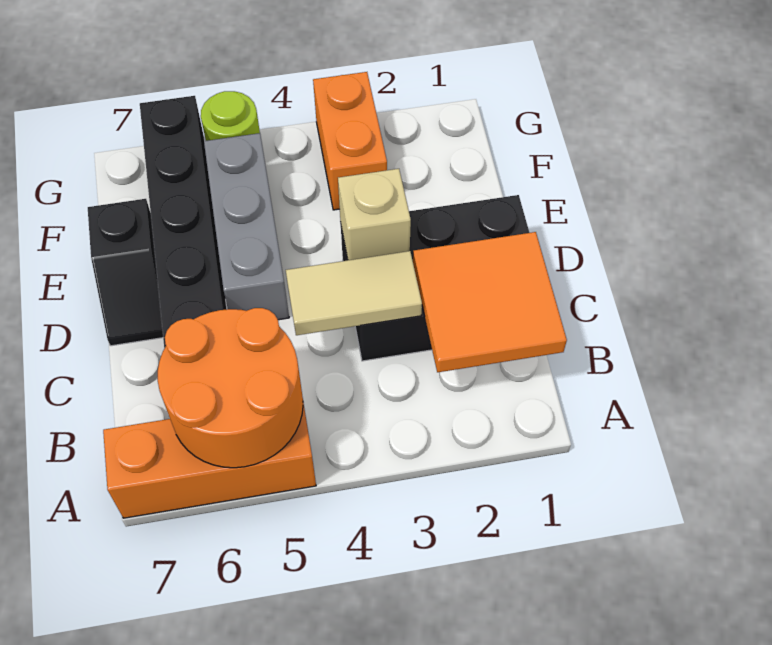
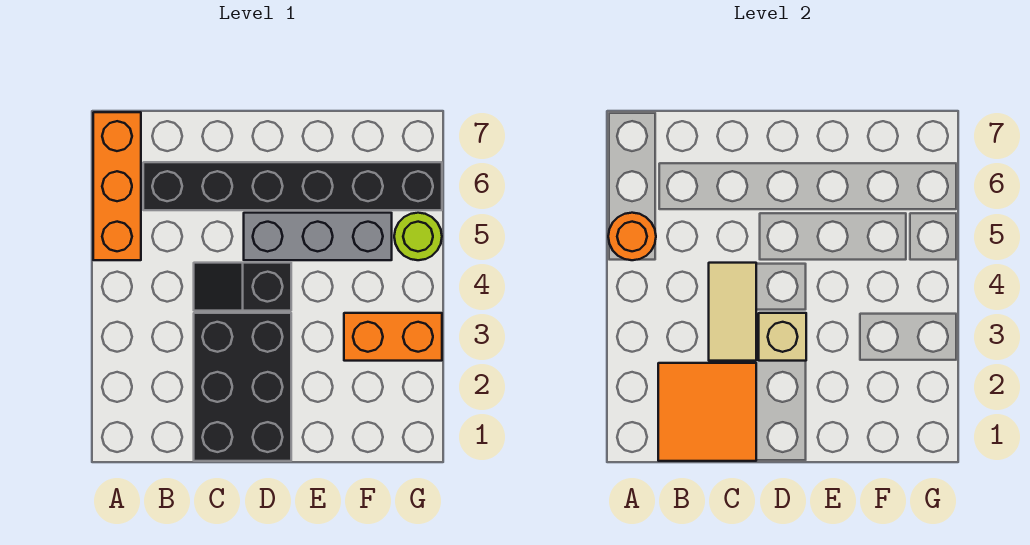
orange round brick A5:B6 level 2 -> orange round brick A5 level 2
black slope D7:E7 level 1 top E -> black slope C4:D4 level 1 top D

